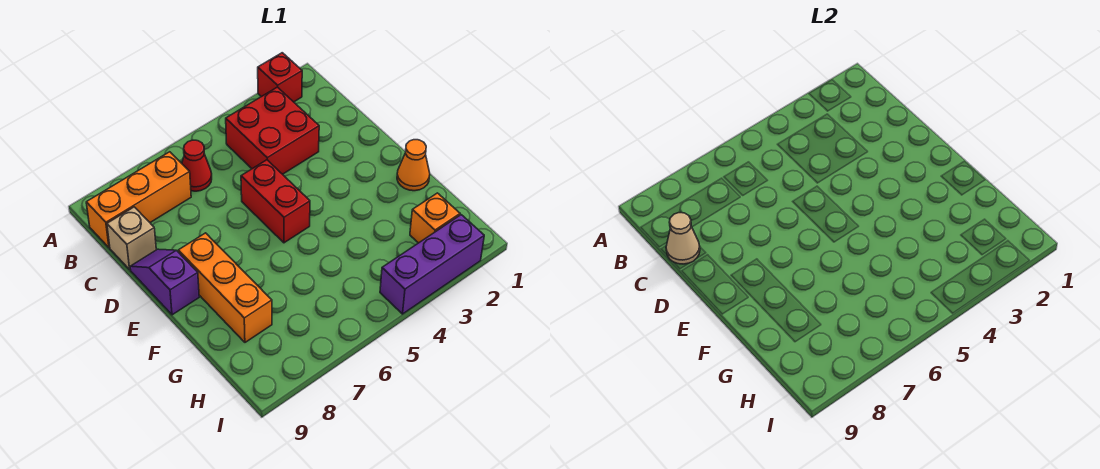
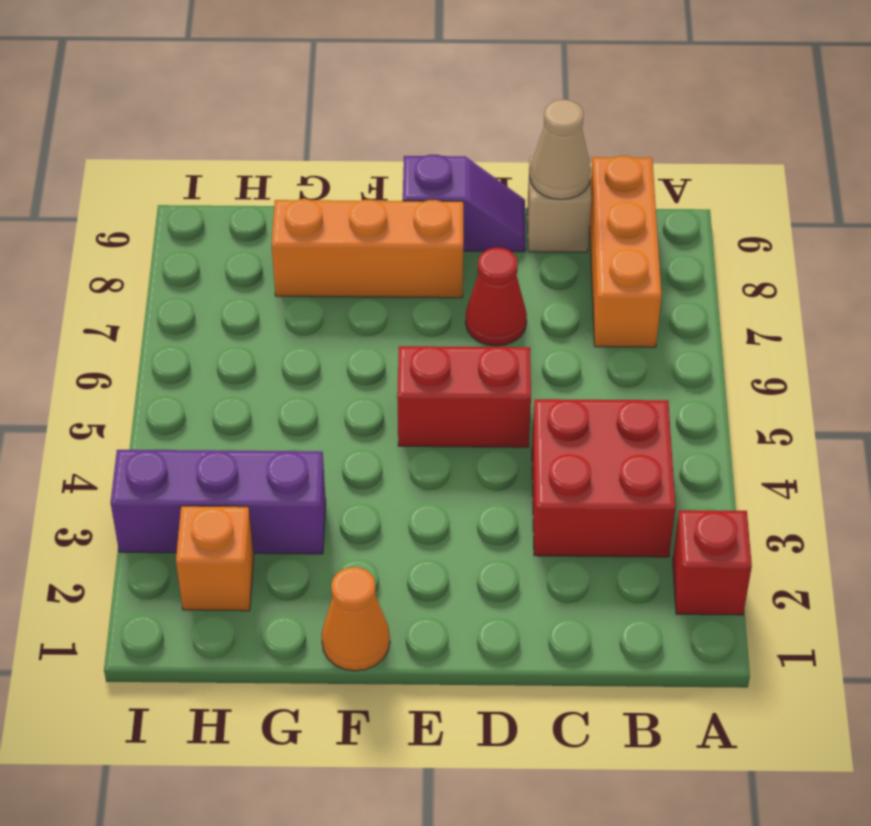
red cone B6 level 1 -> red cone D7 level 1
purple brick I2:I4 level 1 -> purple brick G3:I3 level 1

